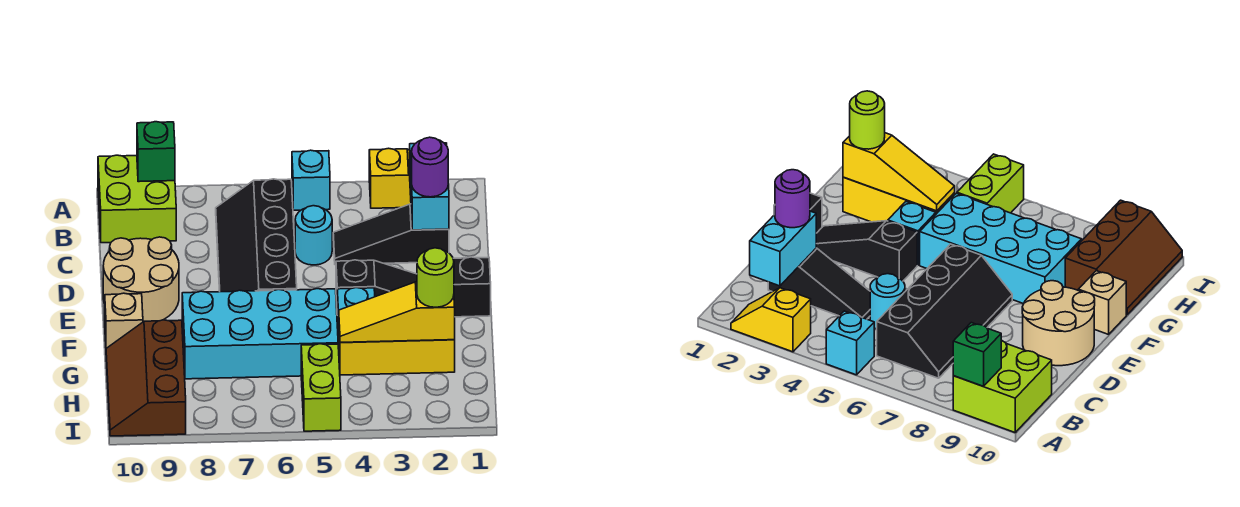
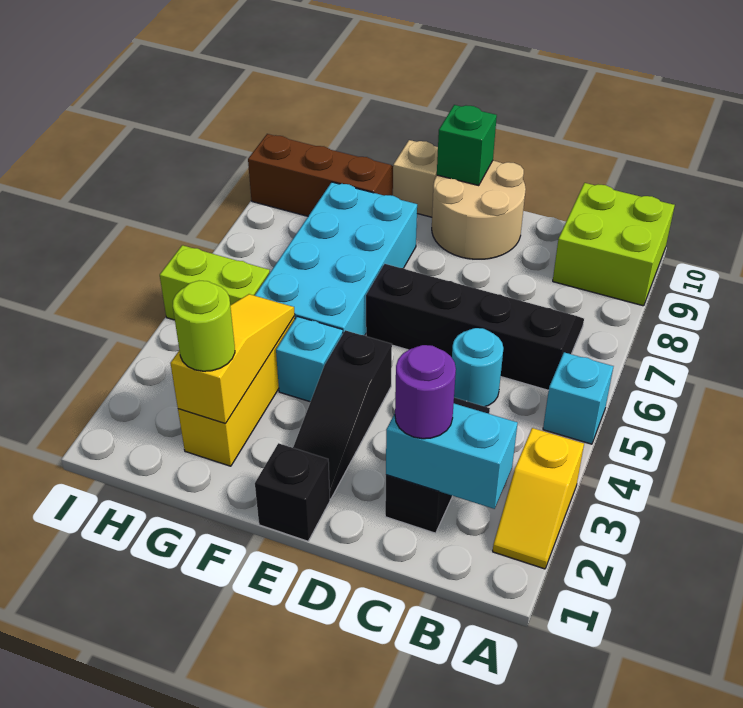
green brick A9 level 2 -> green brick E10 level 2

